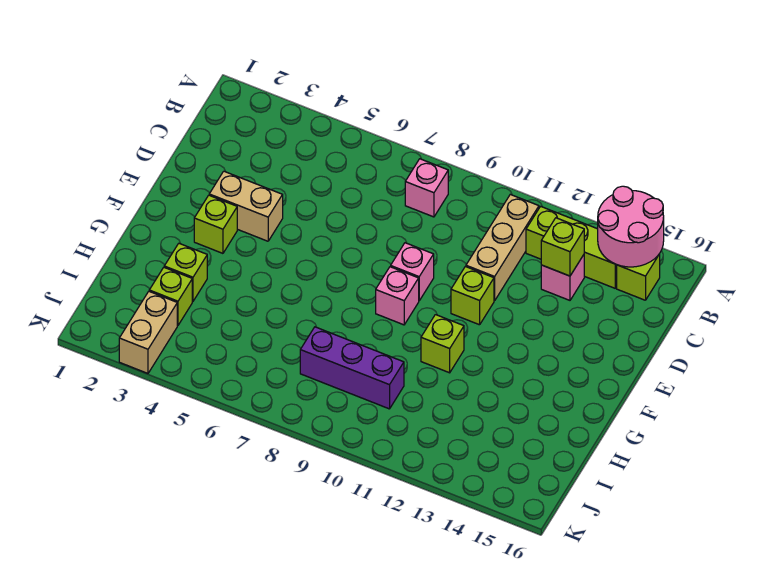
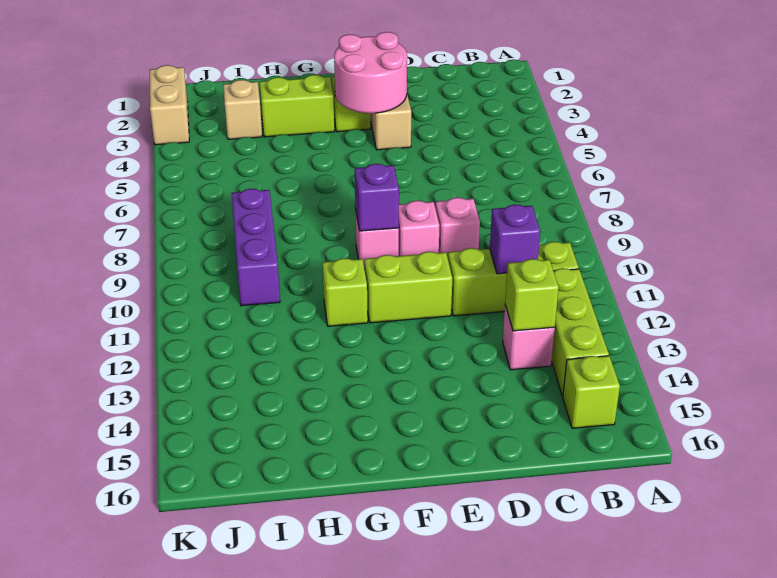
pink round brick A14:B15 level 2 -> pink round brick E3:F4 level 2
pink brick B8 level 1 -> pink brick D9 level 1
tan brick B11:D11 level 1 -> lime brick B11:D11 level 1
none -> purple brick C11 level 2
lime brick E11 level 1 -> lime brick E11:F11 level 1
none -> purple brick F9 level 2
lime brick H3 level 1 -> lime brick G3:H3 level 1
lime brick I3 level 1 -> tan brick I3 level 1
tan brick J3:K3 level 1 -> tan brick K2:K3 level 1

